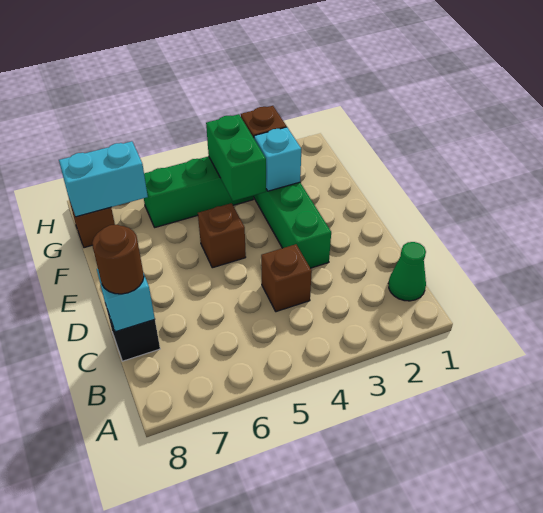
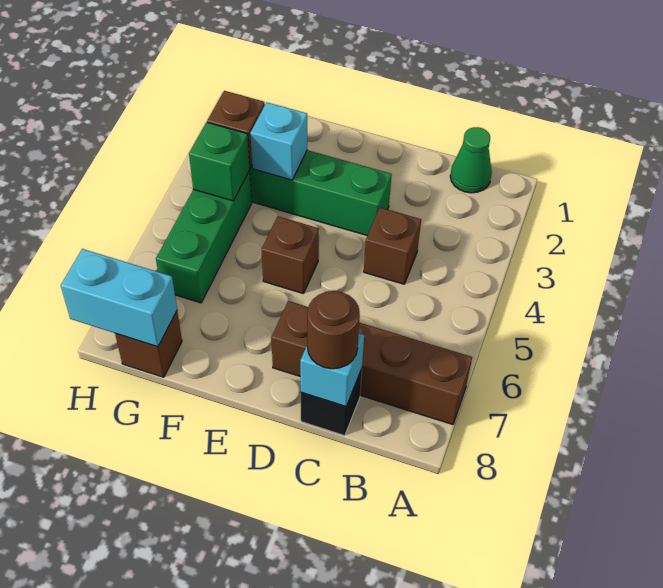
none -> brown brick A7:D7 level 1
green brick F4:G4 level 2 -> green brick G4 level 2
cyan brick G7:G8 level 2 -> cyan brick G8:H8 level 2

